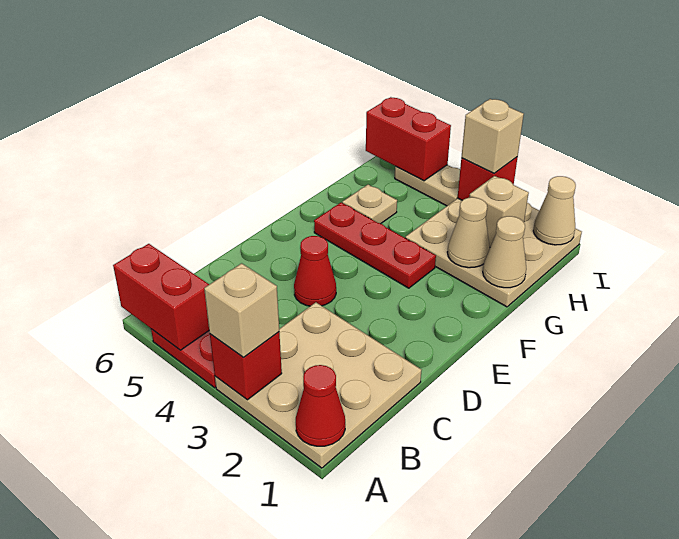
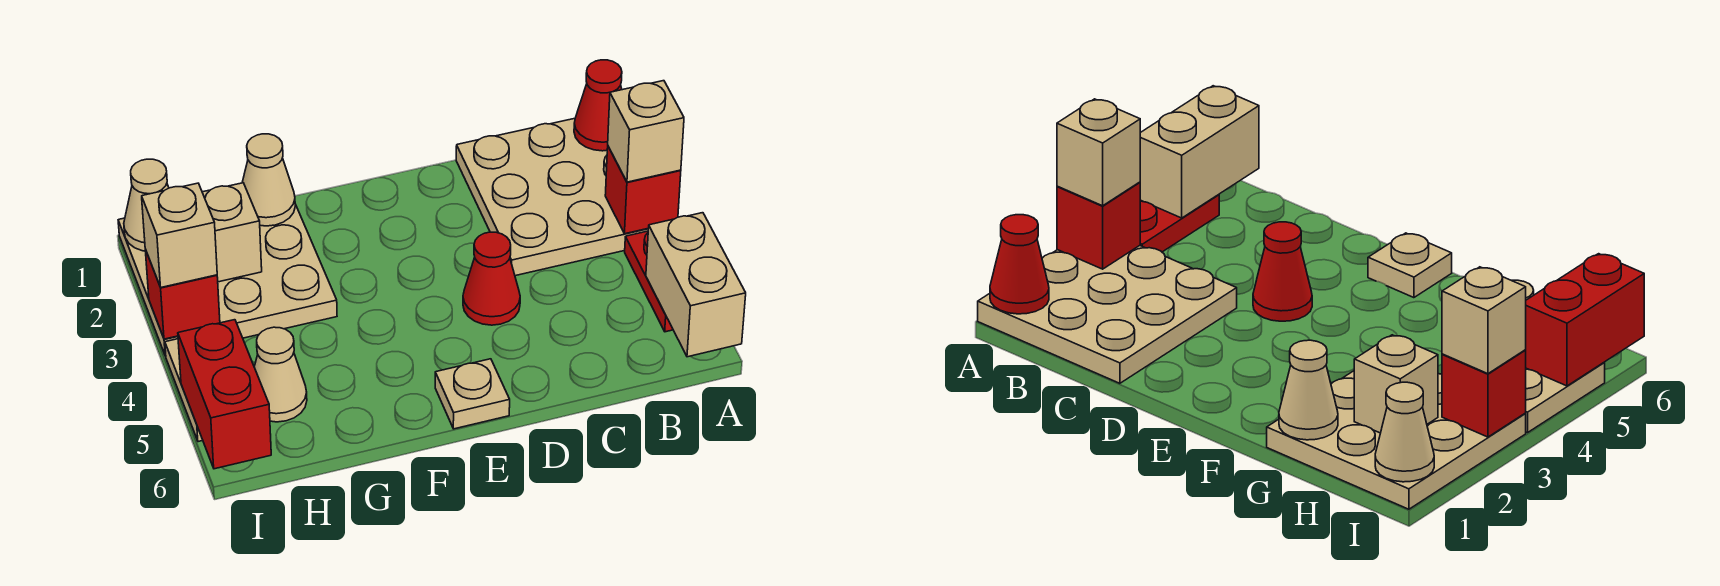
red brick A5:A6 level 2 -> tan brick A5:A6 level 2
red plate F3:F5 level 1 -> none
tan cone G2 level 2 -> tan cone H5 level 1
tan plate G5 level 1 -> tan plate E6 level 1

